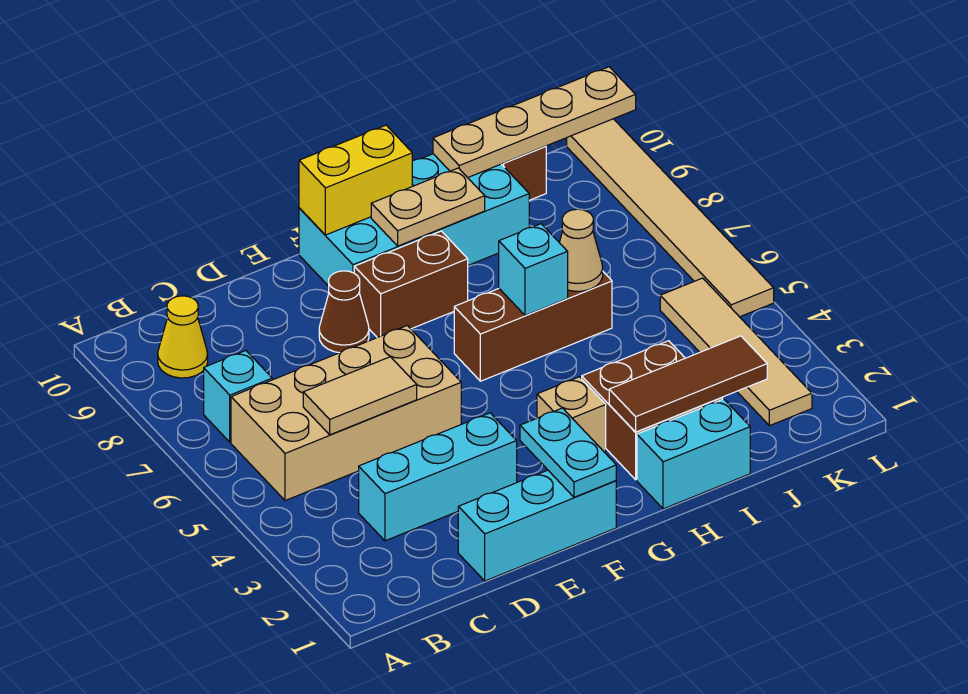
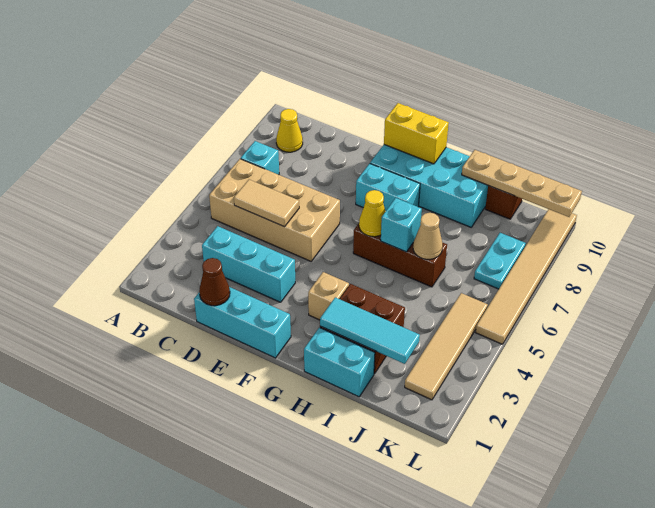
brown cone E8 level 1 -> brown cone D1 level 2
cyan plate F1:F2 level 2 -> cyan plate K7:K8 level 1
brown brick F8:G8 level 1 -> cyan brick F8:G8 level 1
none -> yellow cone G6 level 2
tan plate G9:H9 level 2 -> none
brown tile H2:J2 level 2 -> cyan tile H2:J2 level 2

